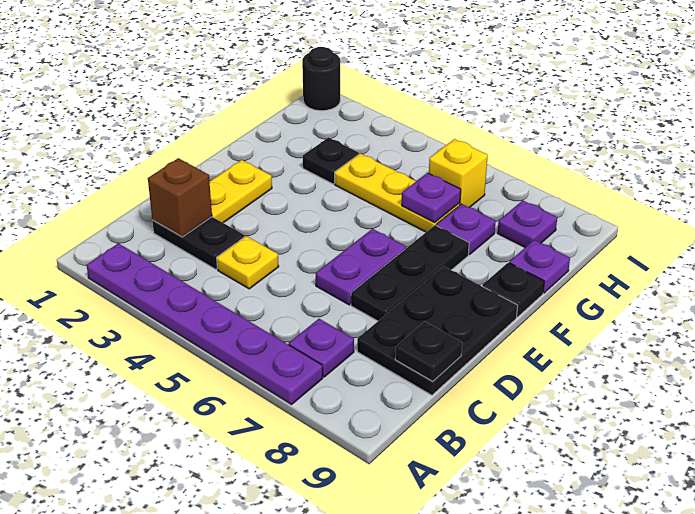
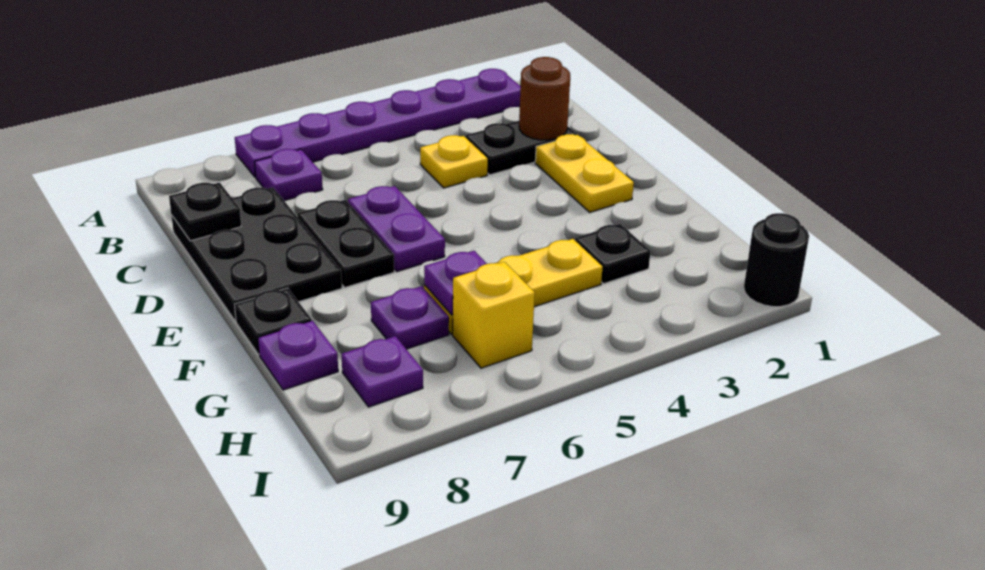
brown brick C2 level 2 -> brown round brick C2 level 2
black plate D7:F7 level 1 -> black plate D7:E7 level 1

